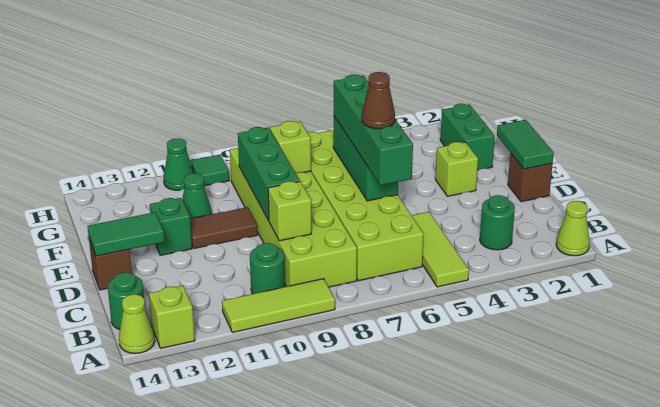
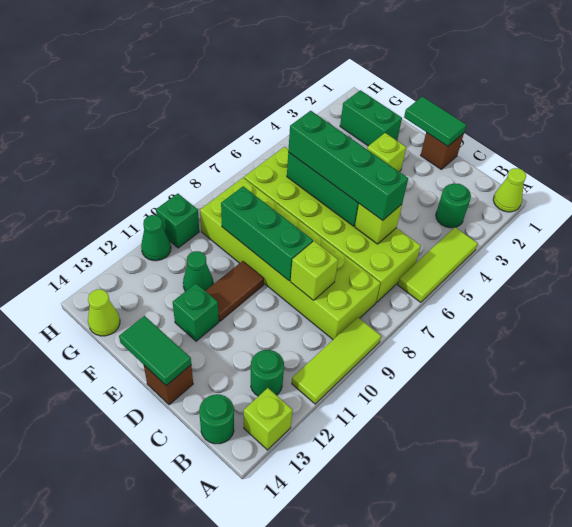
lime tile A5:C5 level 1 -> lime tile A4:A6 level 1
lime cone A14 level 1 -> lime cone G14 level 1
green round brick B10 level 1 -> green round brick B12 level 1
brown cone D6 level 4 -> none
green tile D13:D14 level 2 -> green tile D14:E14 level 2
lime brick F8 level 2 -> lime brick C6 level 2
green tile H10 level 1 -> green brick H10 level 1

